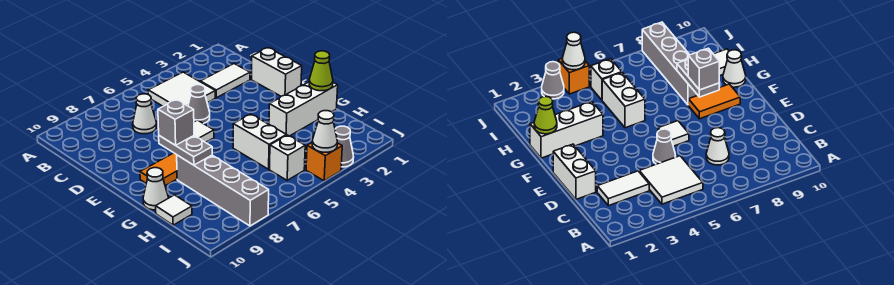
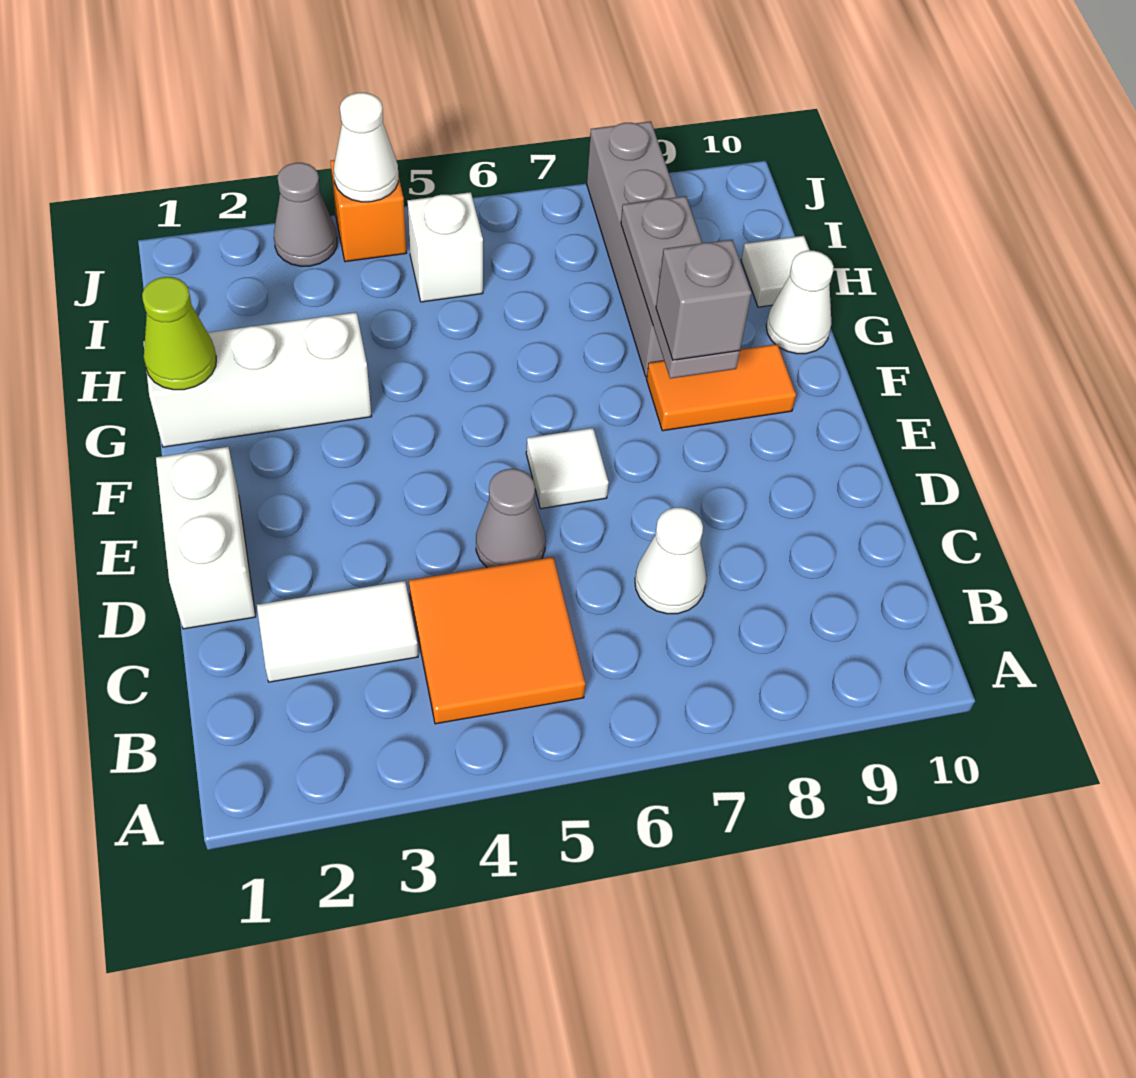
white tile B4:C5 level 1 -> orange tile B4:C5 level 1
grey plate F8:G8 level 2 -> grey plate F8:H8 level 2
white brick G5:H5 level 1 -> none

